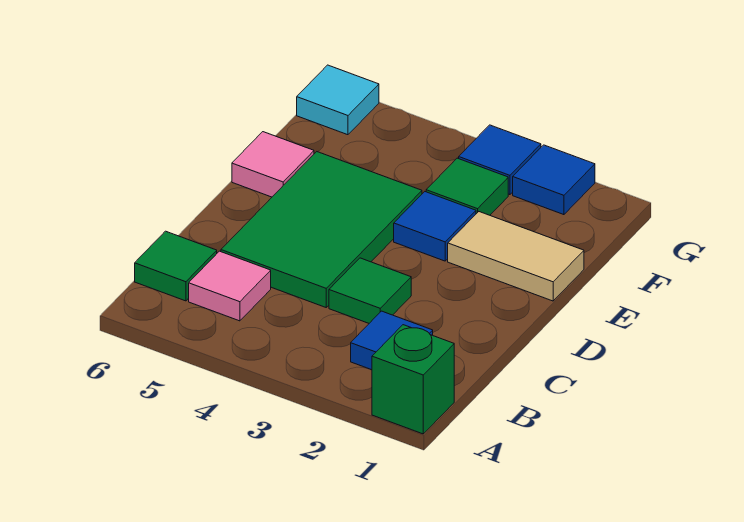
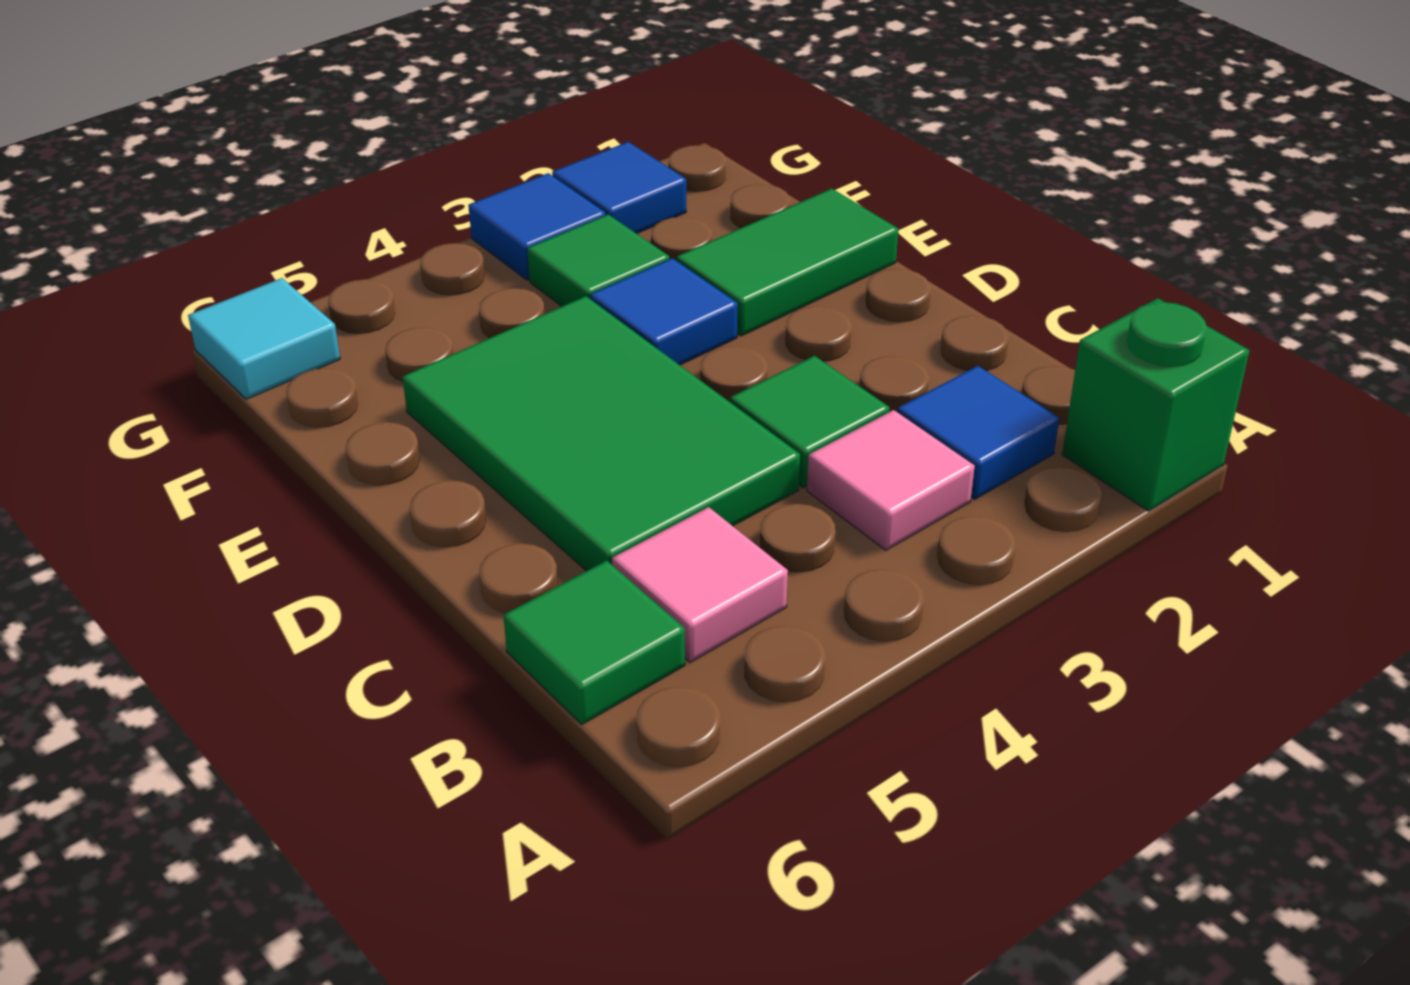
tan tile E1:E2 level 1 -> green tile E1:E2 level 1
pink tile E6 level 1 -> pink tile B3 level 1

